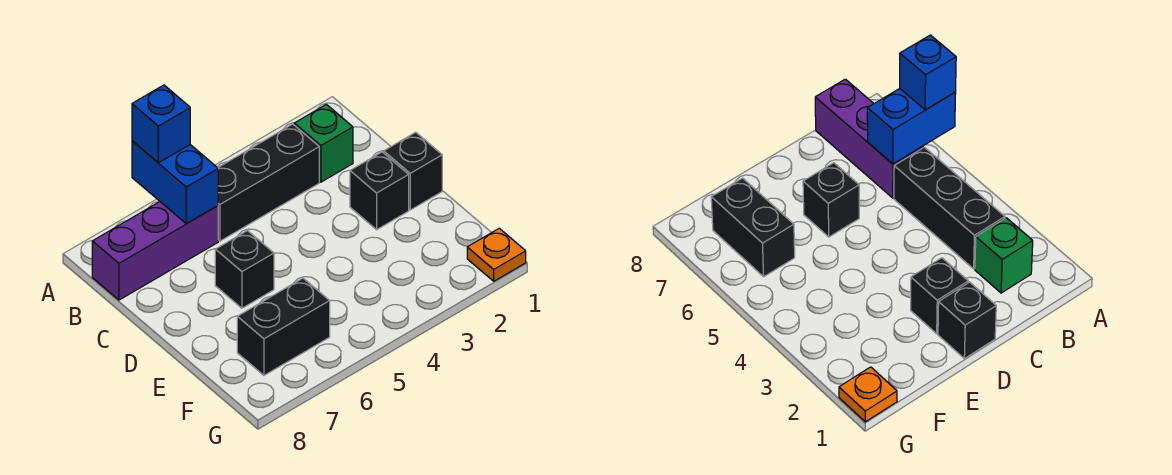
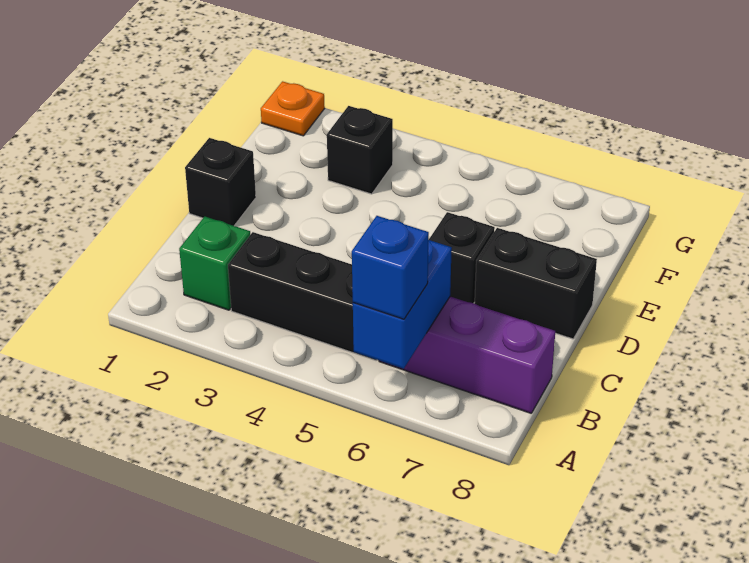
black brick D2 level 1 -> black brick F3 level 1
black brick F6:F7 level 1 -> black brick D7:D8 level 1

